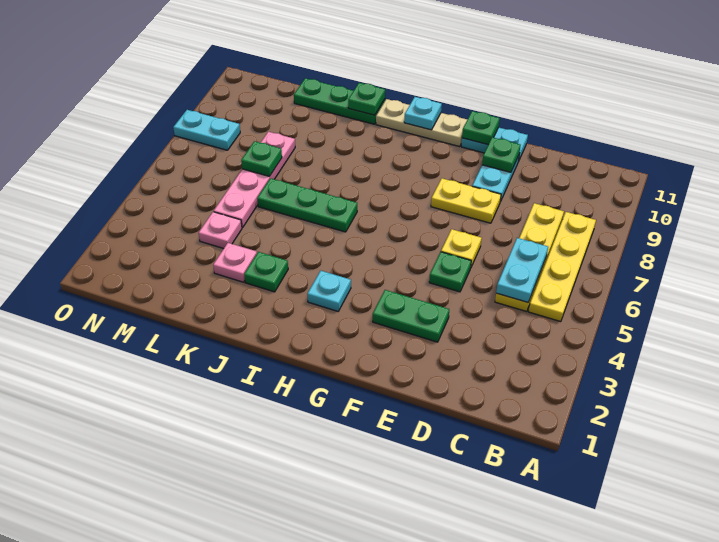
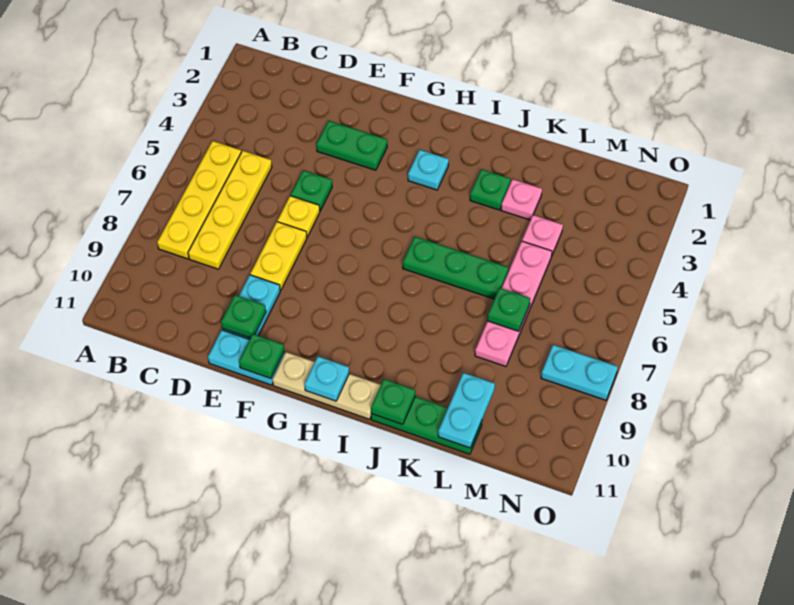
cyan plate C5:C6 level 2 -> cyan plate L10:L11 level 2
yellow plate E8:F8 level 1 -> yellow plate E7:E8 level 1

